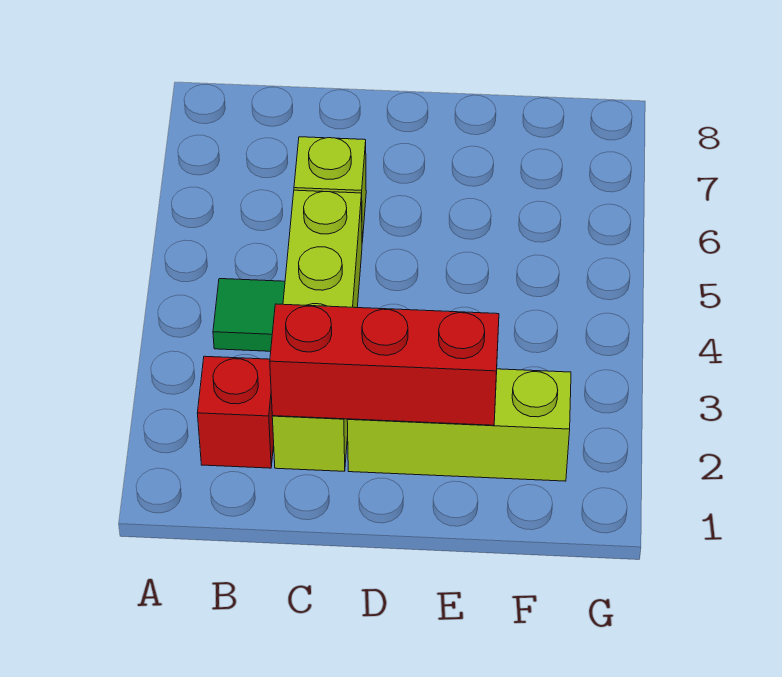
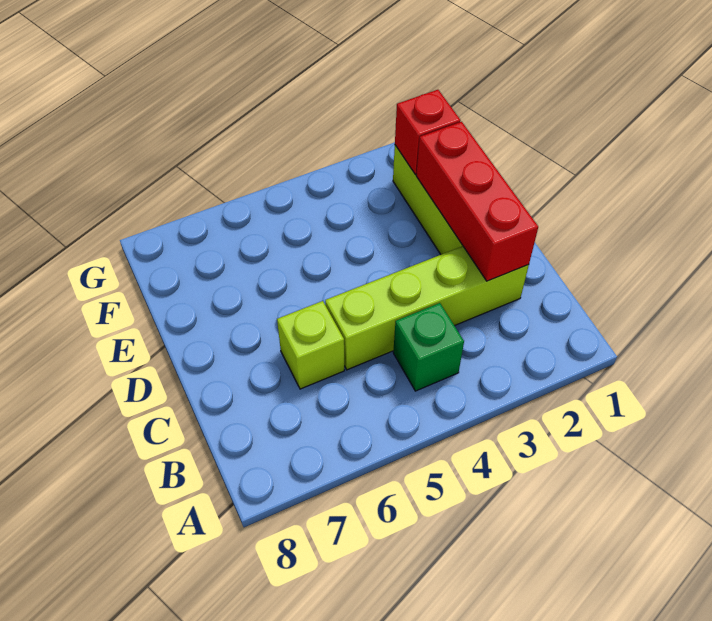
red brick B2 level 1 -> red brick F2 level 2
green tile B4 level 1 -> green brick B4 level 1

